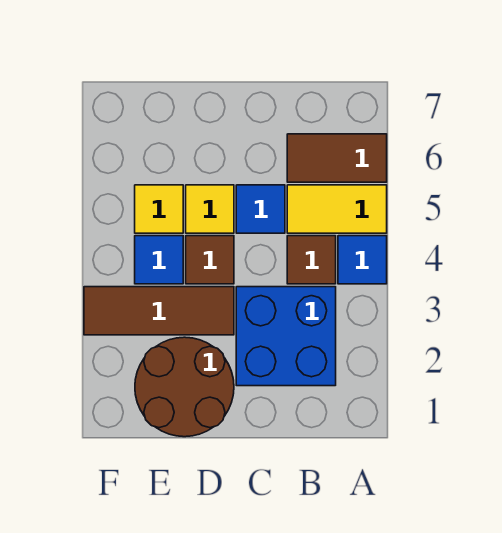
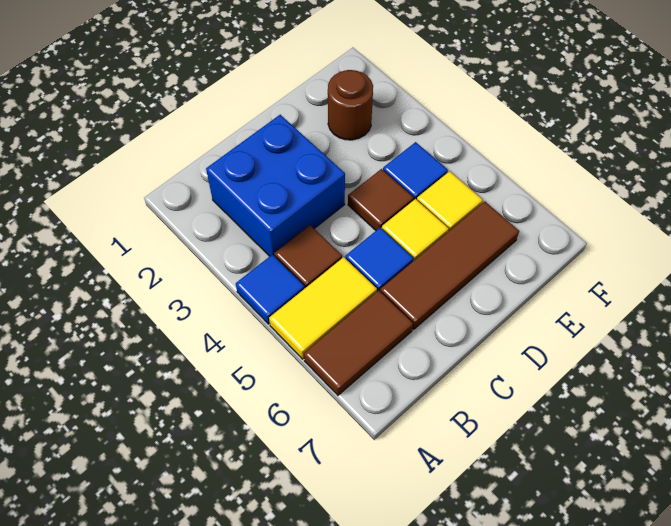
brown round brick D1:E2 level 1 -> brown round brick E2 level 1
brown tile D3:F3 level 1 -> brown tile C6:E6 level 1

